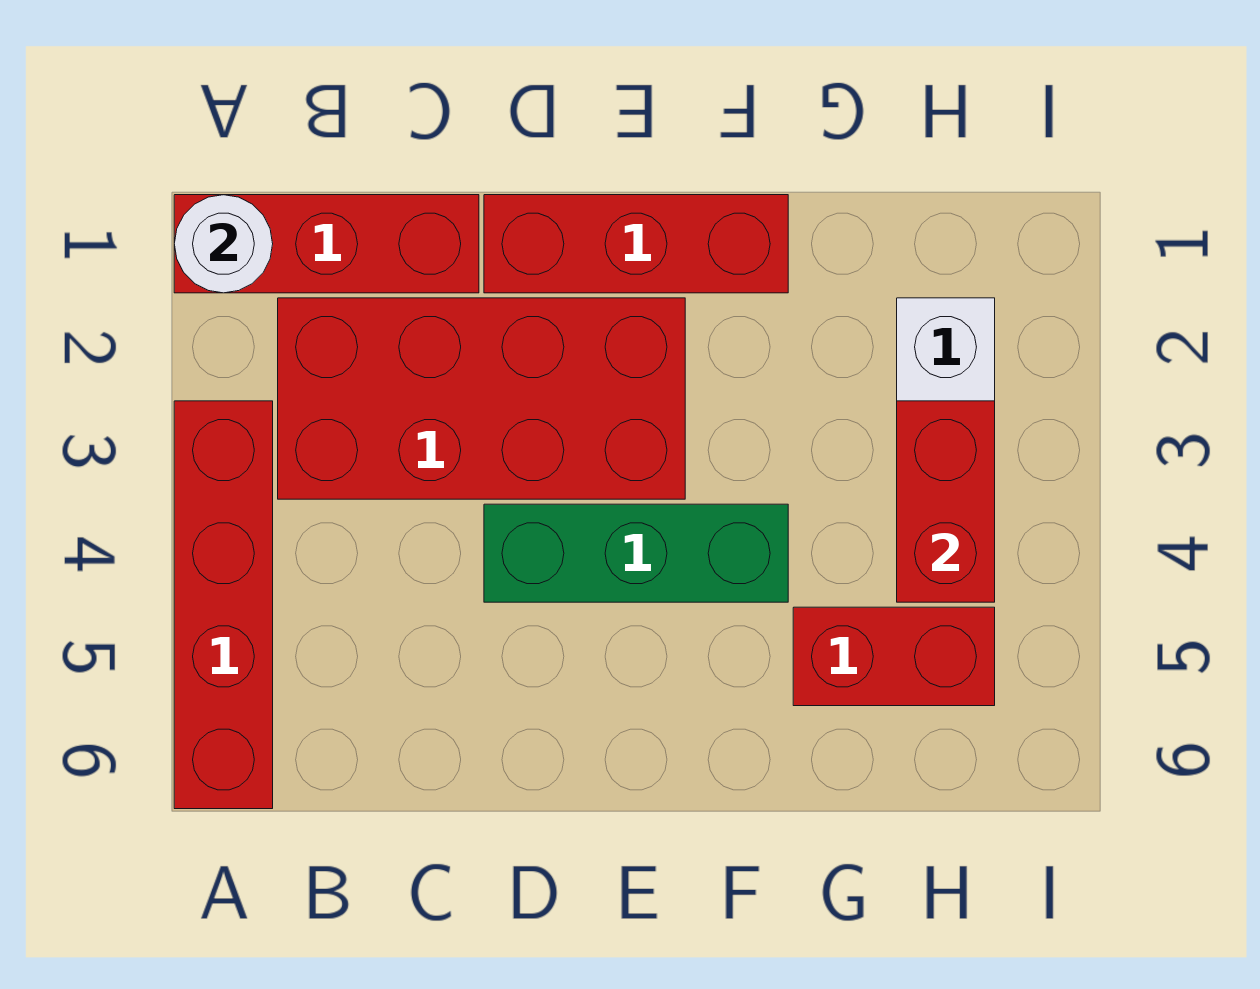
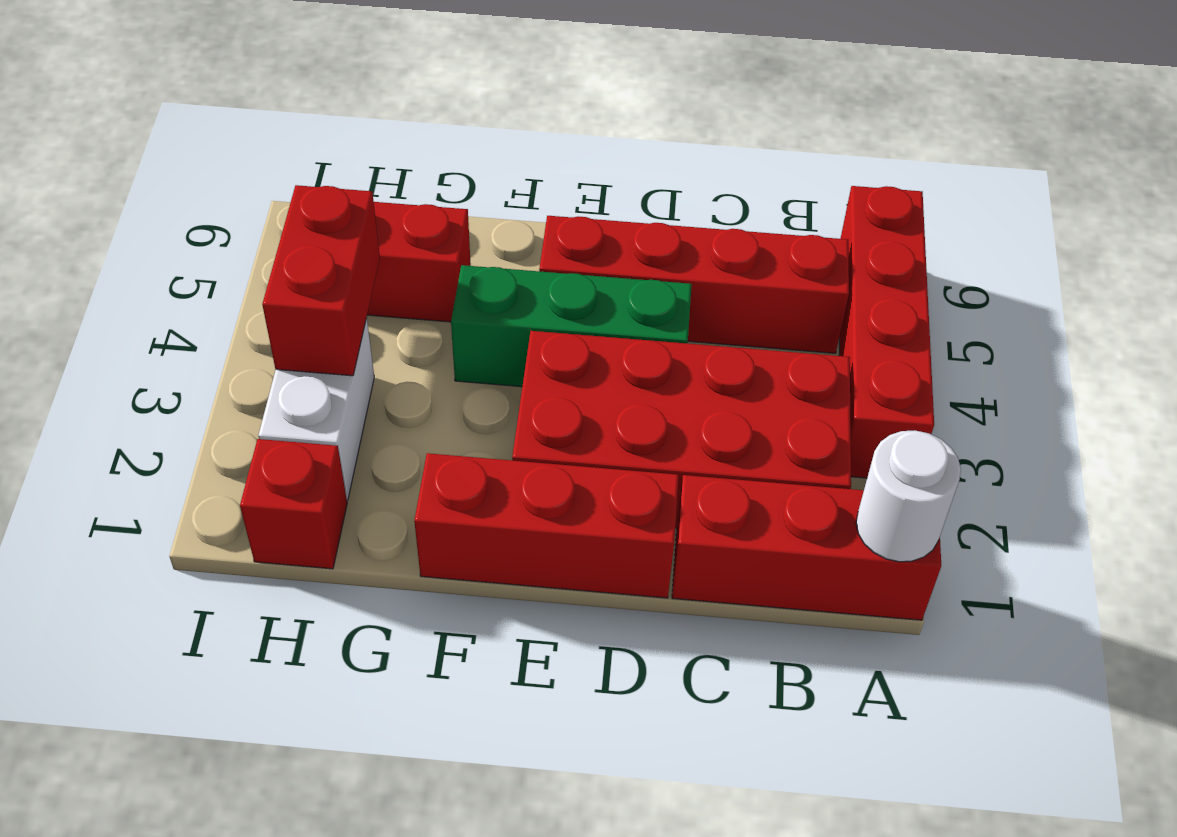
none -> red brick B5:E5 level 1
none -> red brick H1 level 1

